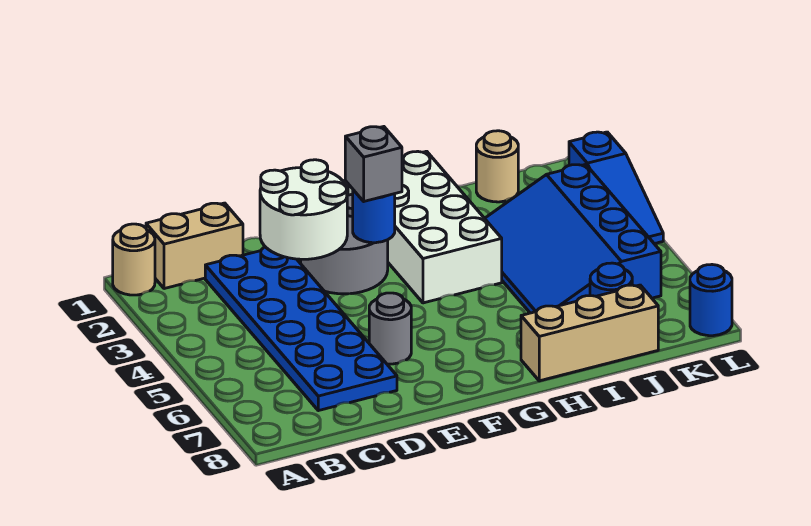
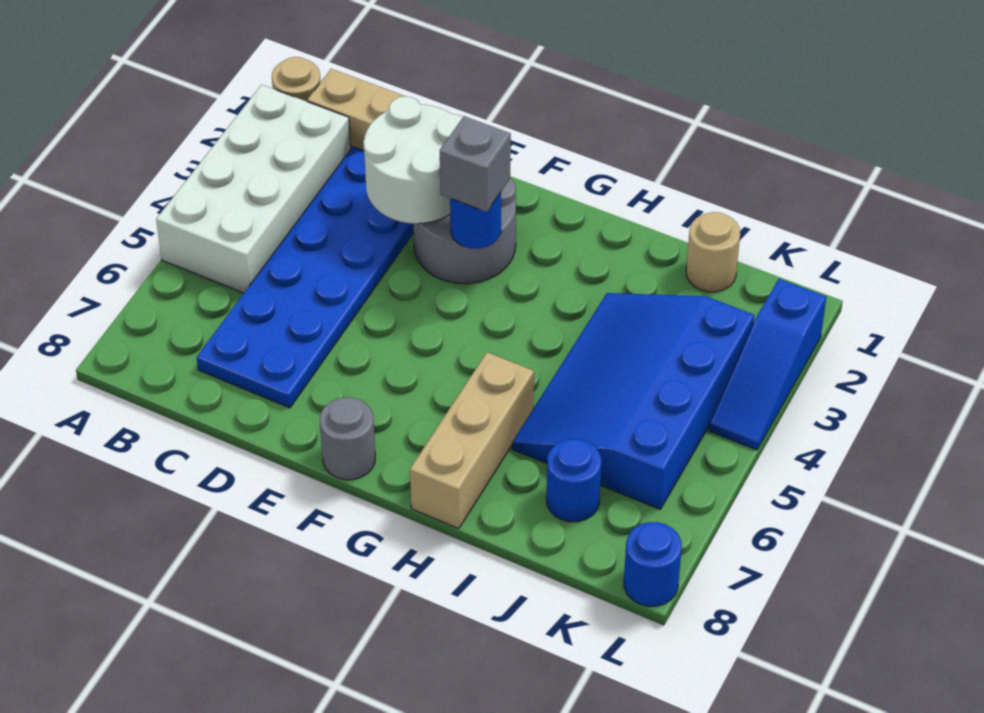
grey round brick E6 level 1 -> grey round brick F8 level 1
white brick G1:H4 level 1 -> white brick A2:B5 level 1
tan brick H8:J8 level 1 -> tan brick H6:H8 level 1

